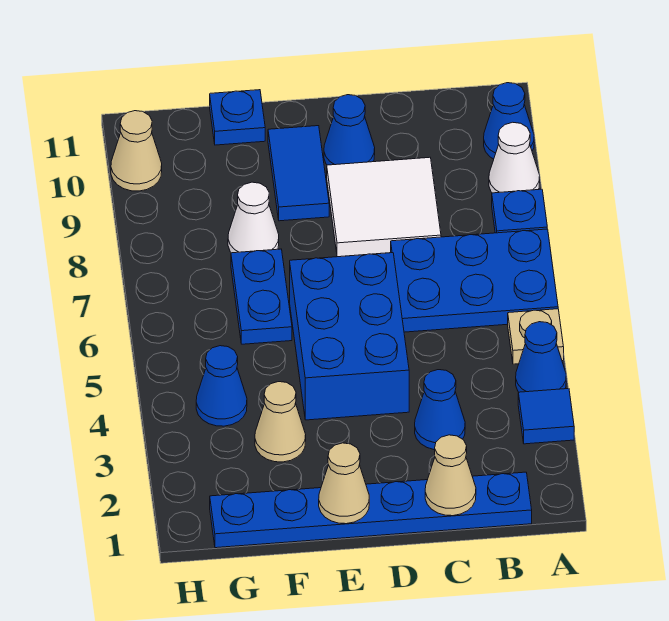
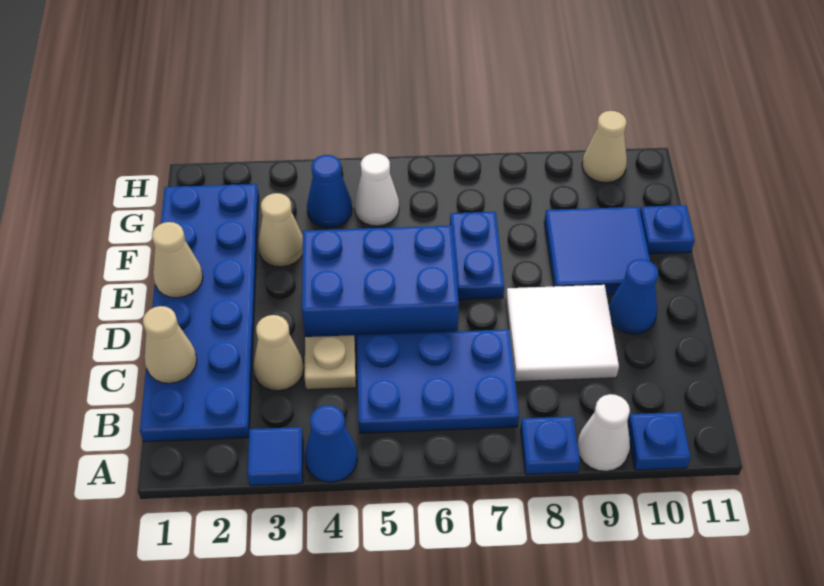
tan plate A5 level 1 -> tan plate C4 level 1
blue plate A6:C7 level 1 -> blue plate B5:C7 level 1
blue cone A10 level 1 -> blue plate A10 level 1
blue plate B1:G1 level 1 -> blue plate B1:G2 level 1
blue cone C3 level 1 -> tan cone C3 level 1
blue tile E9:E10 level 1 -> blue tile E9:F10 level 1
blue plate F6:F7 level 1 -> blue plate E7:F7 level 1
white cone F8 level 1 -> white cone G5 level 1

